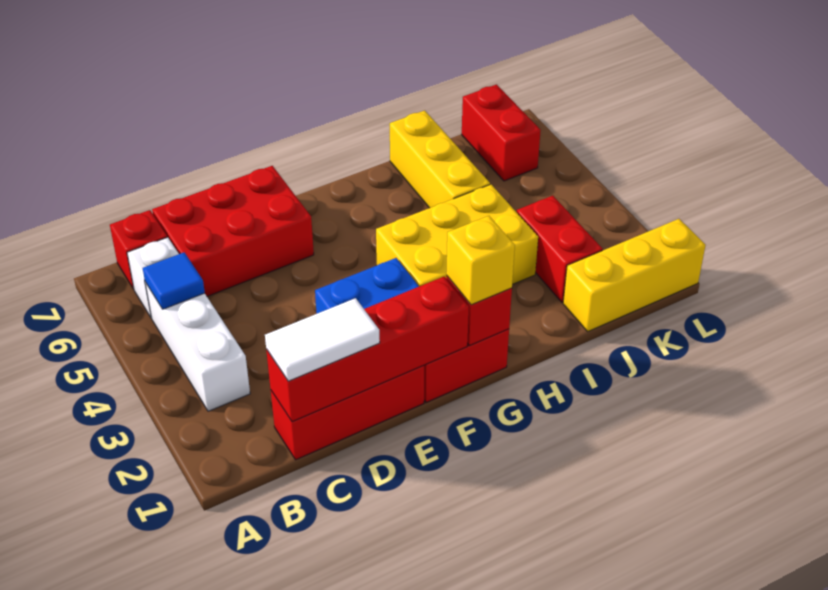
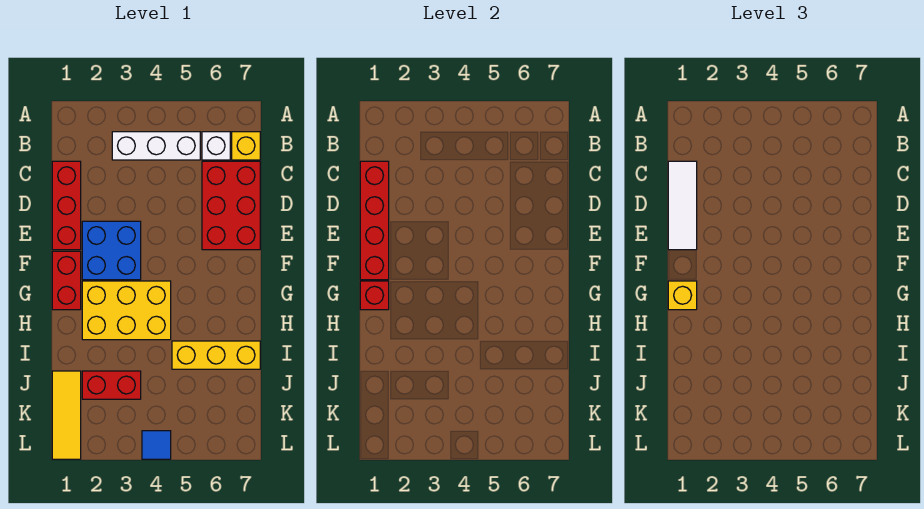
blue tile B5 level 2 -> blue tile L4 level 1
red brick B7 level 1 -> yellow brick B7 level 1
white tile C1:D1 level 3 -> white tile C1:E1 level 3
yellow brick G3:I4 level 1 -> yellow brick G2:H4 level 1
yellow brick J1:L1 level 1 -> yellow tile J1:L1 level 1
red brick K6:K7 level 1 -> none

